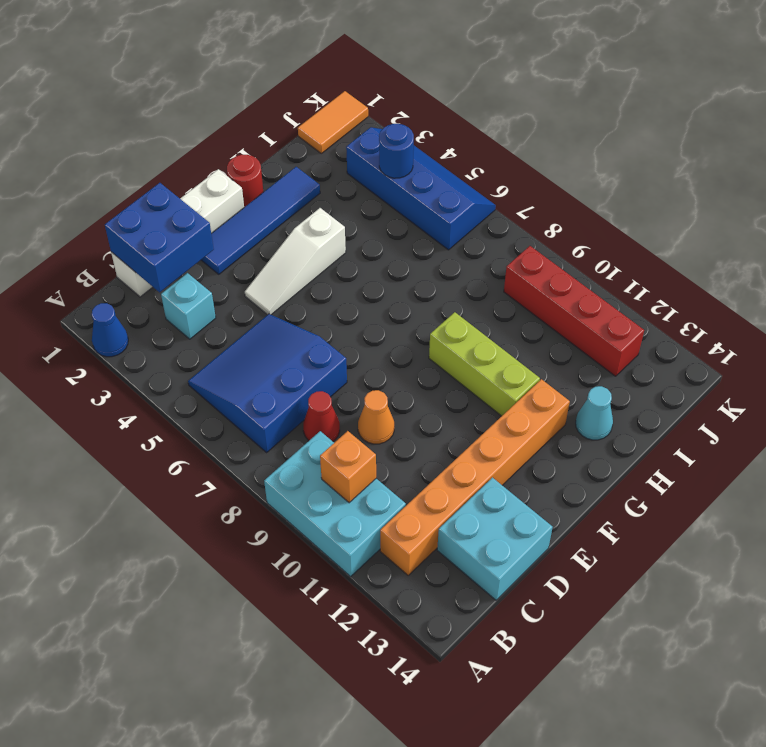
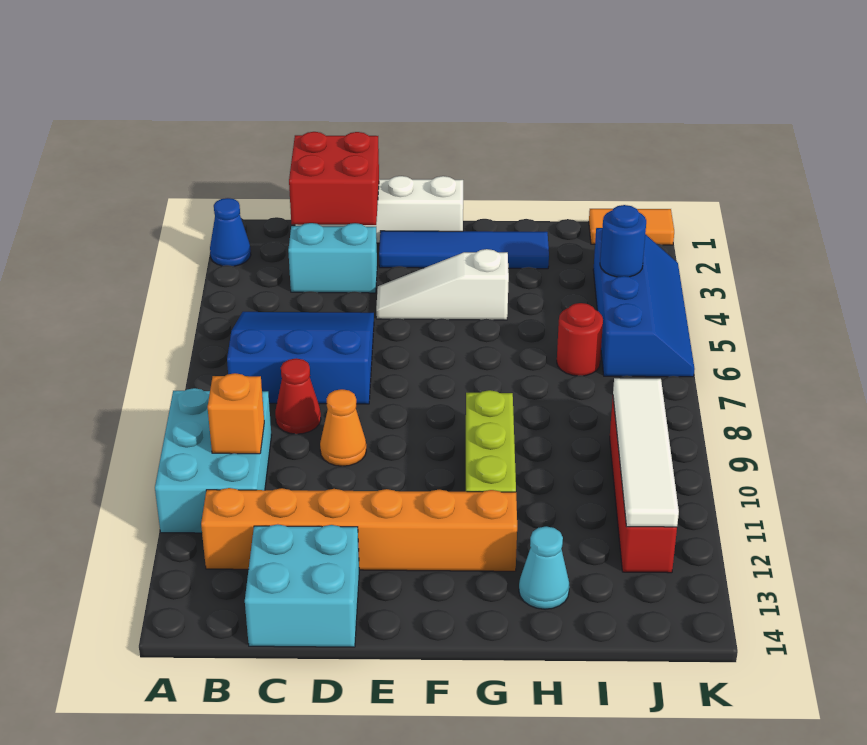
blue brick C1:D2 level 2 -> red brick C1:D2 level 2
cyan brick C3 level 1 -> cyan brick C3:D3 level 1
red round brick G1 level 1 -> red round brick I6 level 1
none -> white tile J9:J12 level 2

